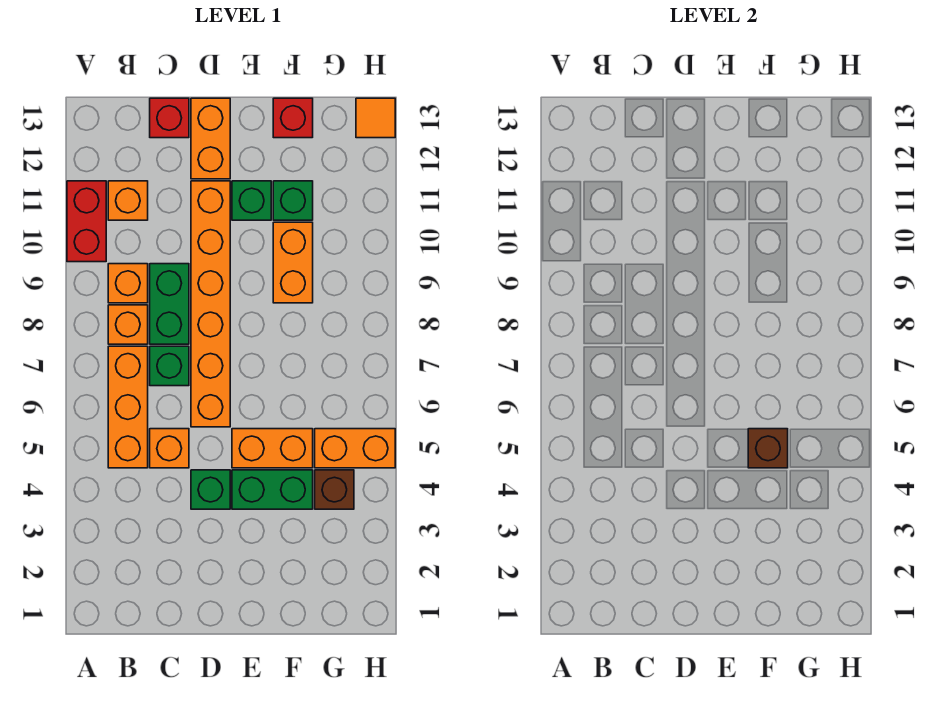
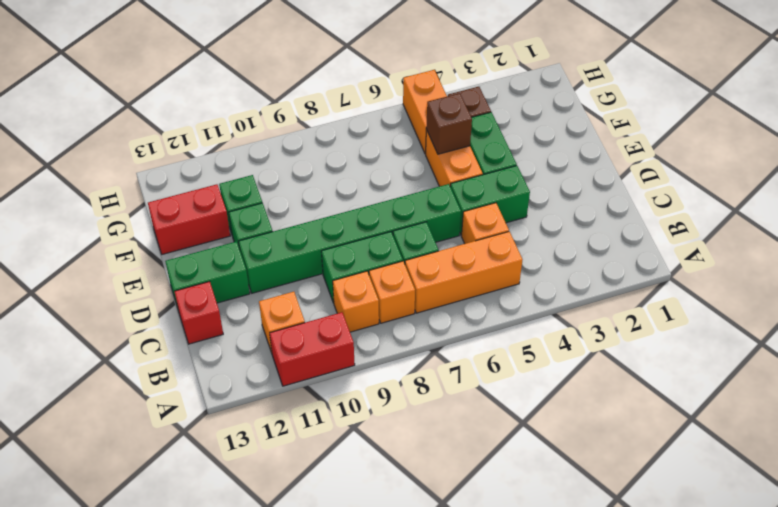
green brick D4 level 1 -> green brick D4:D5 level 1
orange brick D6:D11 level 1 -> green brick D6:D11 level 1
orange brick D12:D13 level 1 -> green brick D12:D13 level 1
orange brick F9:F10 level 1 -> none
red brick F13 level 1 -> red brick F12:F13 level 1
orange tile H13 level 1 -> none

